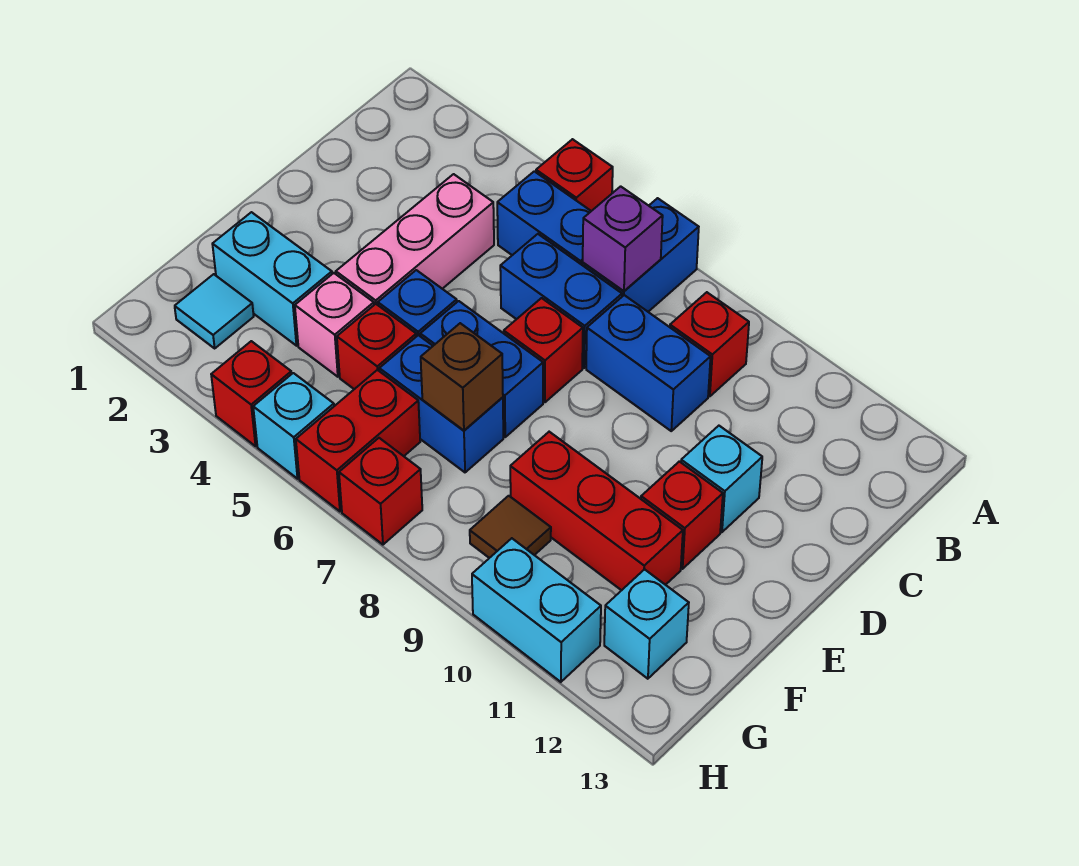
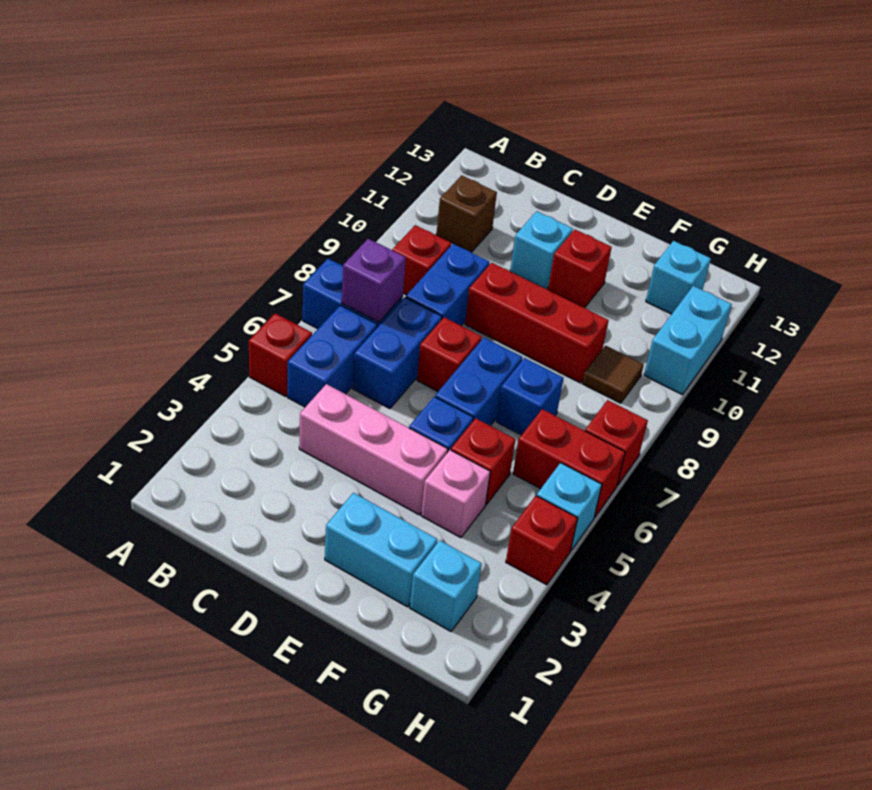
cyan brick F2:F3 level 1 -> cyan brick E2:F2 level 1
blue brick F6:F7 level 1 -> blue brick F7 level 1
brown brick F7 level 2 -> brown brick B11 level 1
red brick F9:F11 level 1 -> red brick D9:F9 level 1
cyan tile G2 level 1 -> cyan brick G2 level 1

